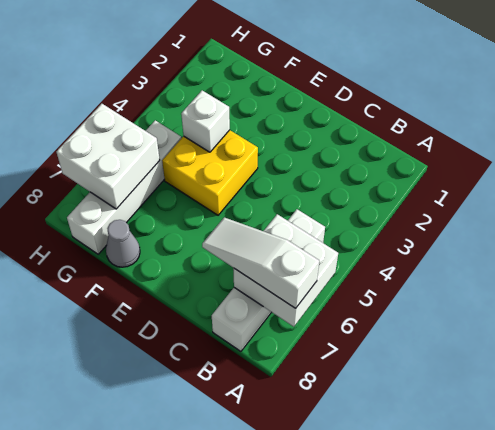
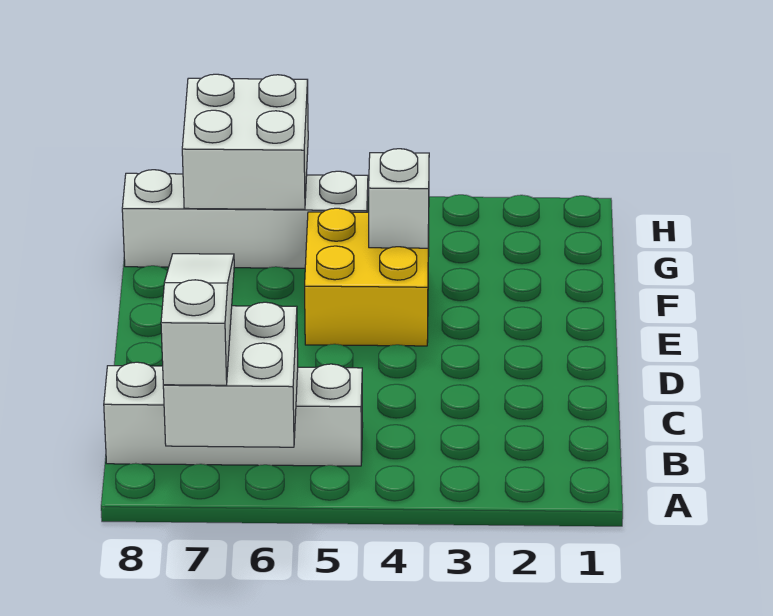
grey cone F8 level 1 -> none

